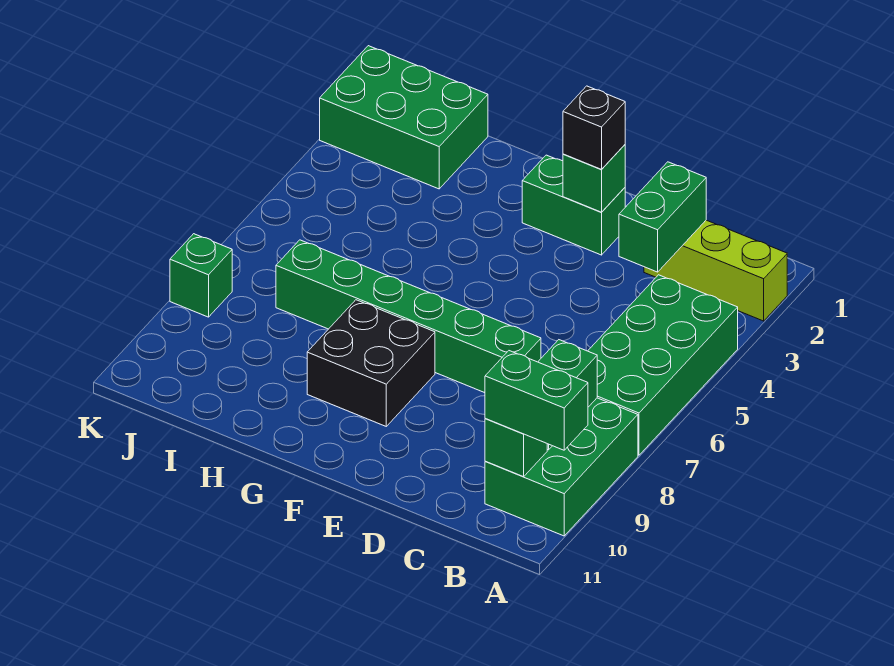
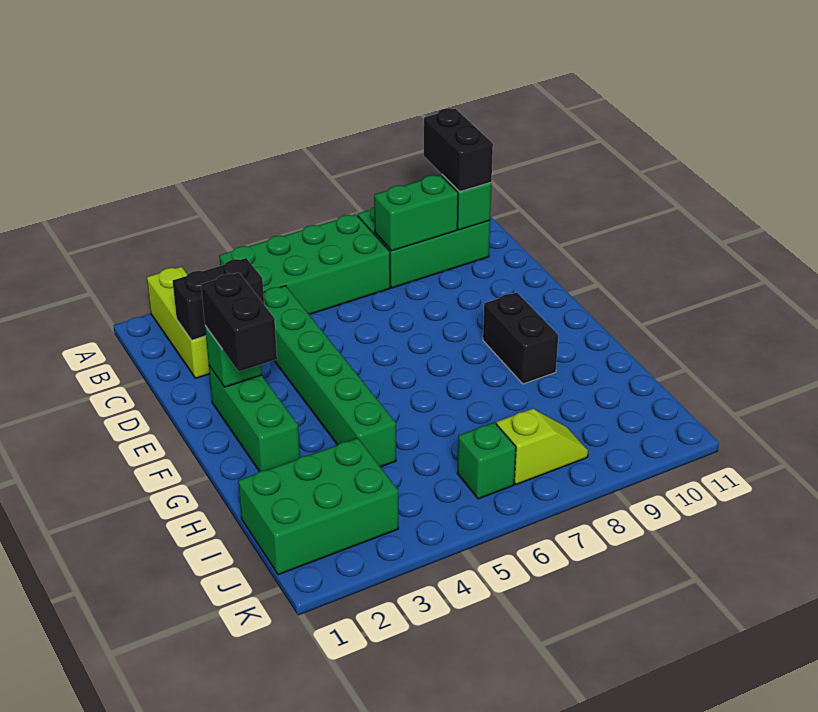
green brick A10:B10 level 3 -> black brick A10:B10 level 3
green brick C2:C3 level 2 -> black brick C2:C3 level 2
green brick D7:I7 level 1 -> green brick C4:H4 level 1
green brick E2:F2 level 1 -> green brick E2:G2 level 1
black brick E2 level 3 -> black brick E2:F2 level 3
black brick F8:G9 level 1 -> black brick F9:G9 level 1
green brick I1:K2 level 1 -> green brick I1:J3 level 1
none -> lime slope J7:J8 level 1 top 7
green brick K8 level 1 -> green brick J6 level 1

